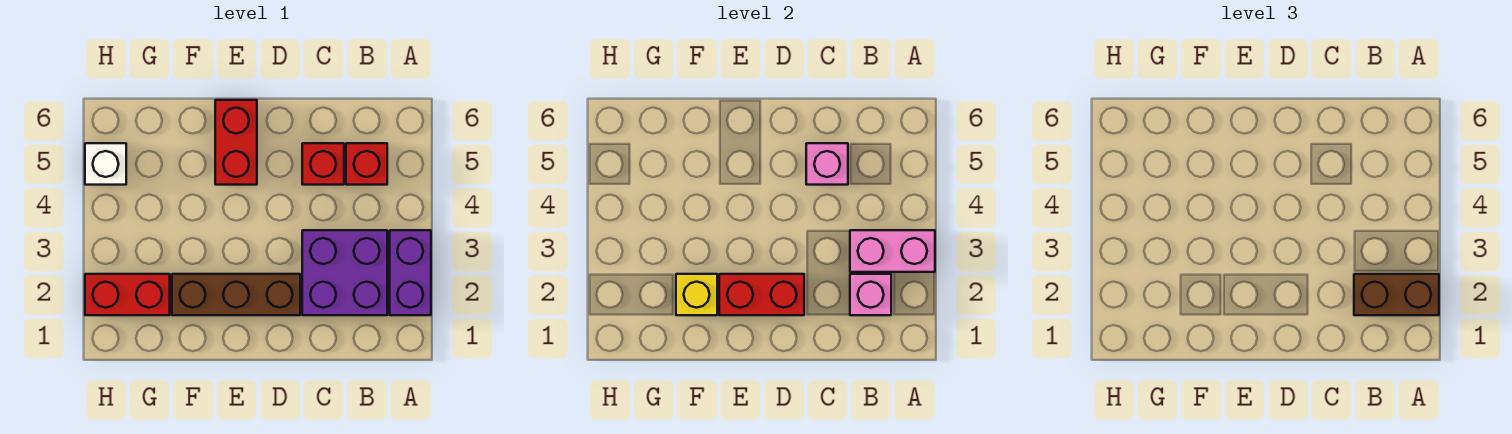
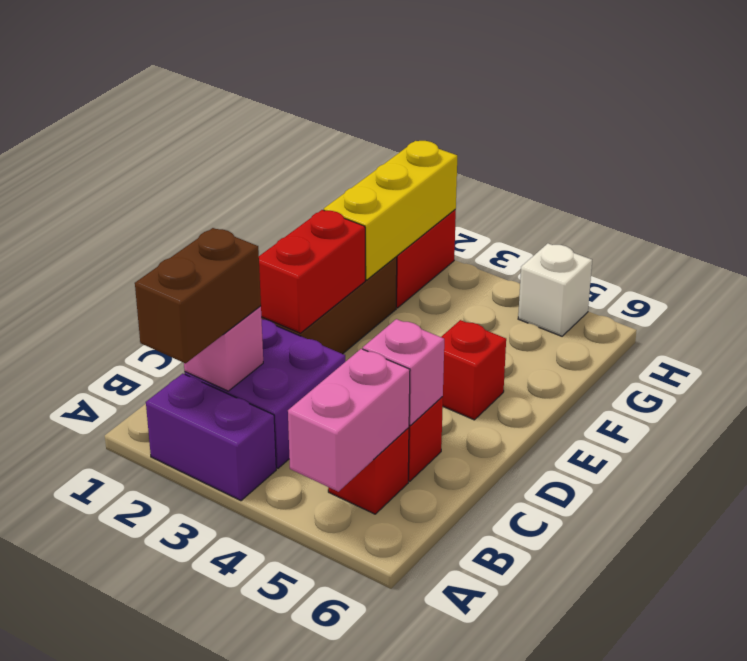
pink brick A3:B3 level 2 -> pink brick A5:B5 level 2
red brick E5:E6 level 1 -> red brick E5 level 1
yellow brick F2 level 2 -> yellow brick F2:H2 level 2

